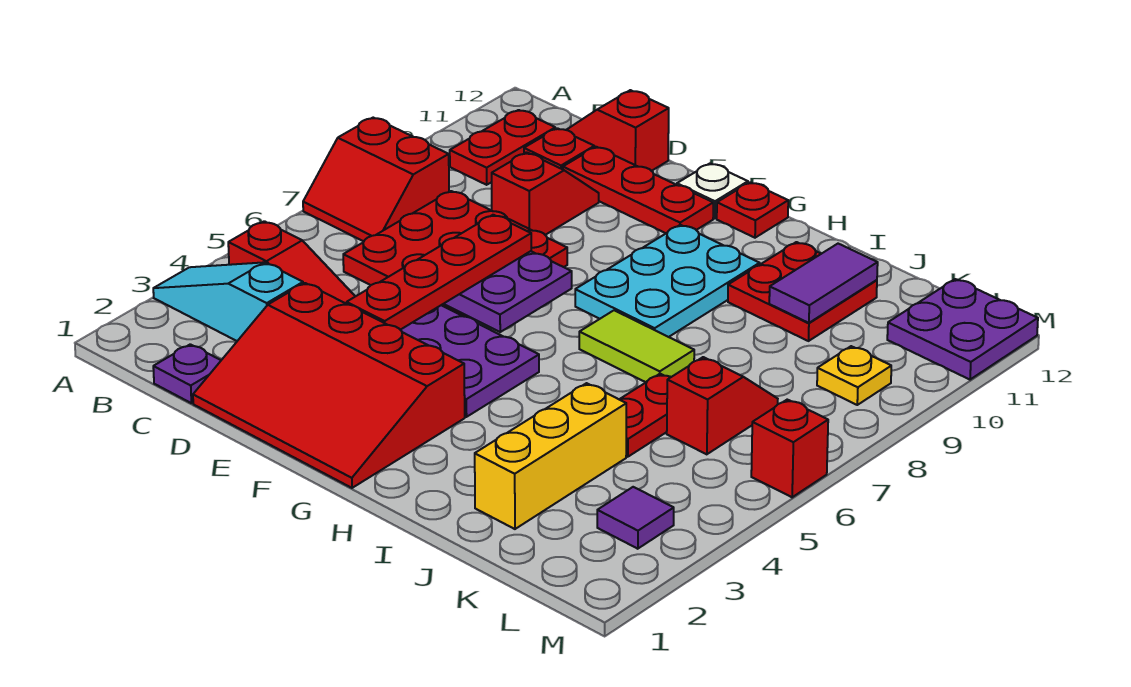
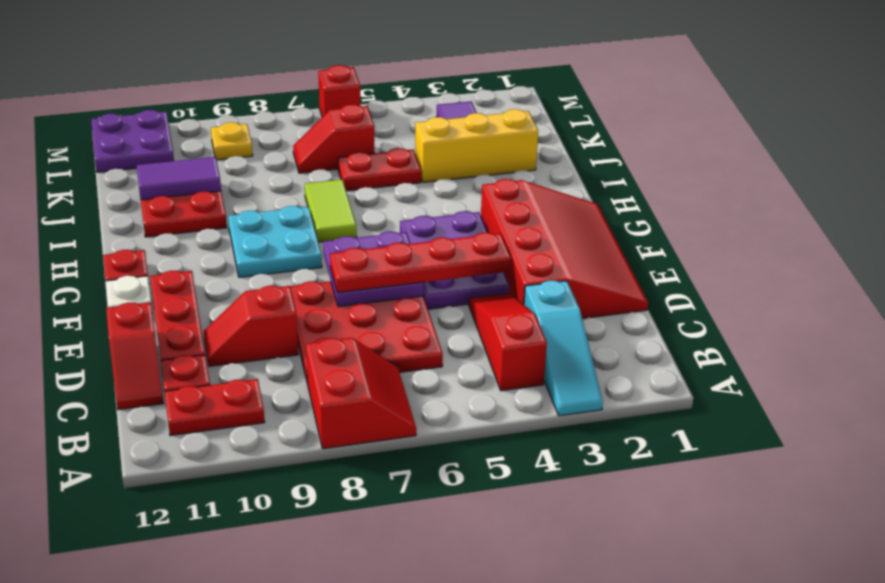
purple plate C1 level 1 -> none
cyan plate G8:H10 level 1 -> cyan plate G8:H9 level 1

